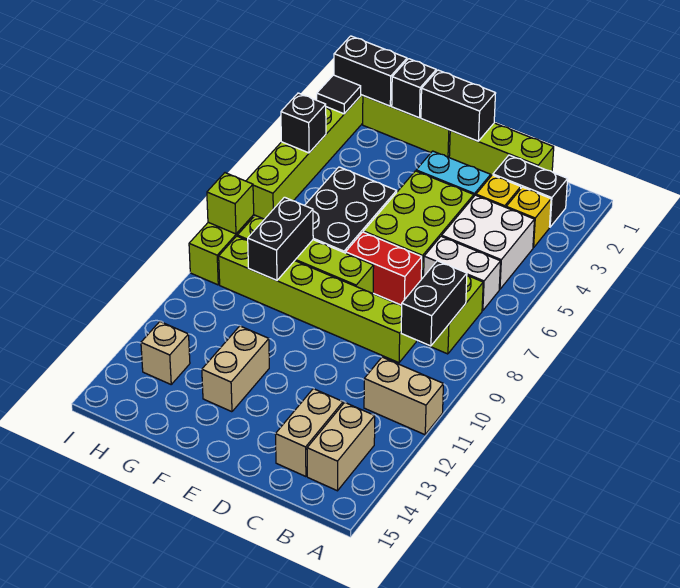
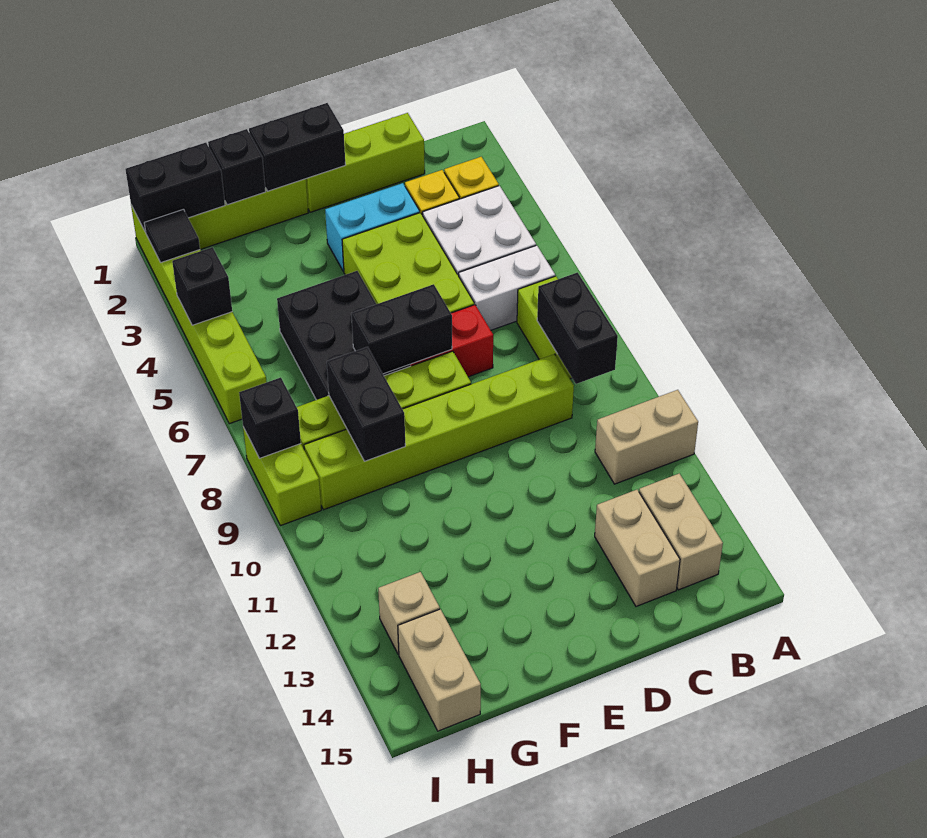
black brick B2:C2 level 1 -> black brick E7:F7 level 2
tan brick F12:F13 level 1 -> tan brick H14:H15 level 1
lime brick I8 level 2 -> black brick I8 level 2

